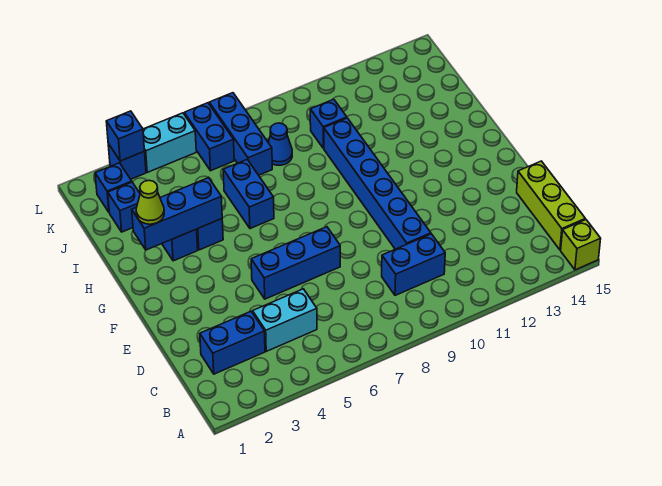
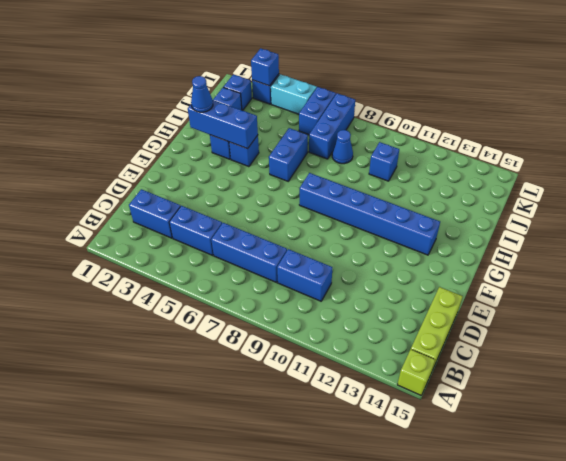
cyan brick C4:C5 level 1 -> blue brick C4:C5 level 1
blue brick D10:I10 level 1 -> blue brick G8:G13 level 1
blue brick E5:E7 level 1 -> blue brick C6:C8 level 1
lime cone H2 level 3 -> blue cone H2 level 3

